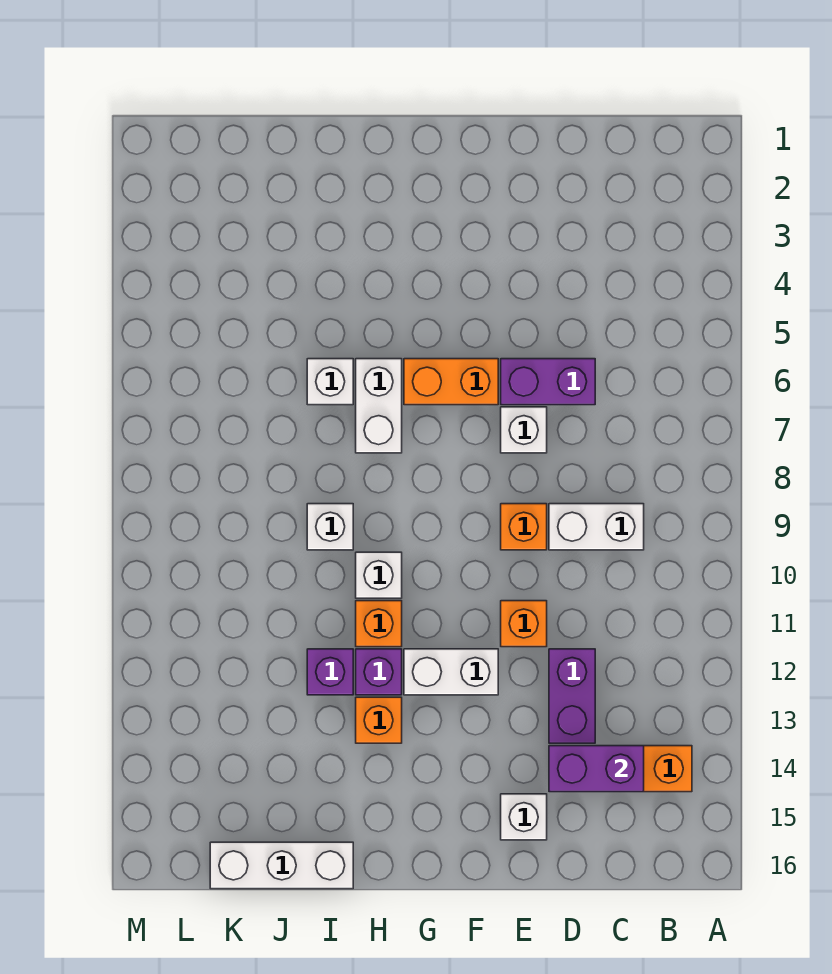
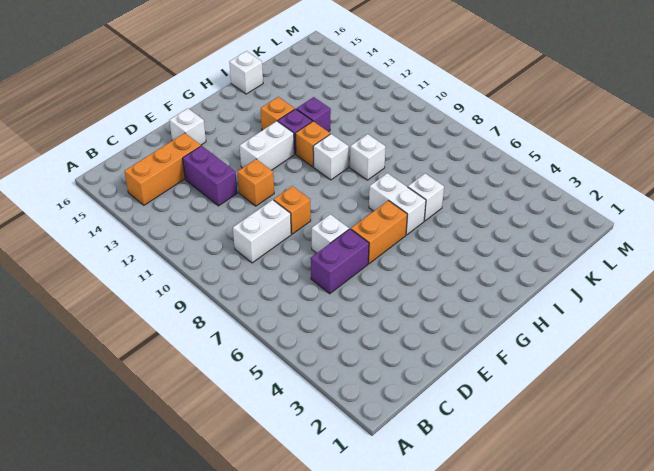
purple brick C14:D14 level 2 -> none
white brick I16:K16 level 1 -> white brick I16 level 1

